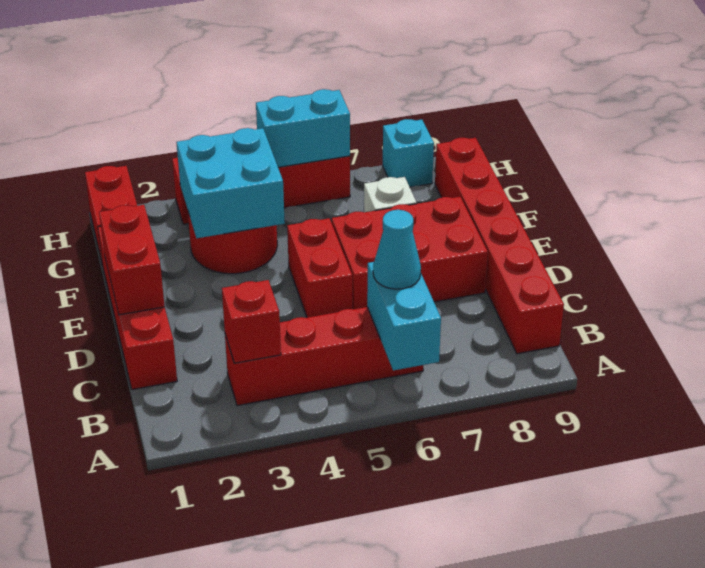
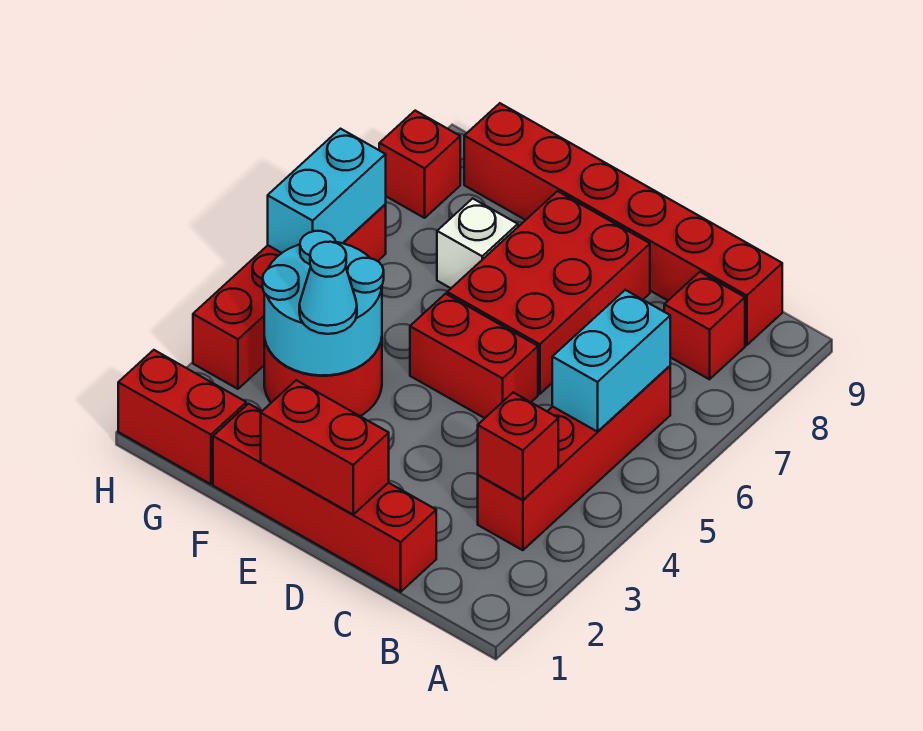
cyan brick A6:B6 level 2 -> cyan brick B5:B6 level 2
cyan cone B6 level 3 -> cyan cone F3 level 3
none -> red brick B8 level 1
cyan brick F3:G4 level 2 -> cyan round brick F3:G4 level 2
cyan brick H8 level 1 -> red brick H8 level 1

